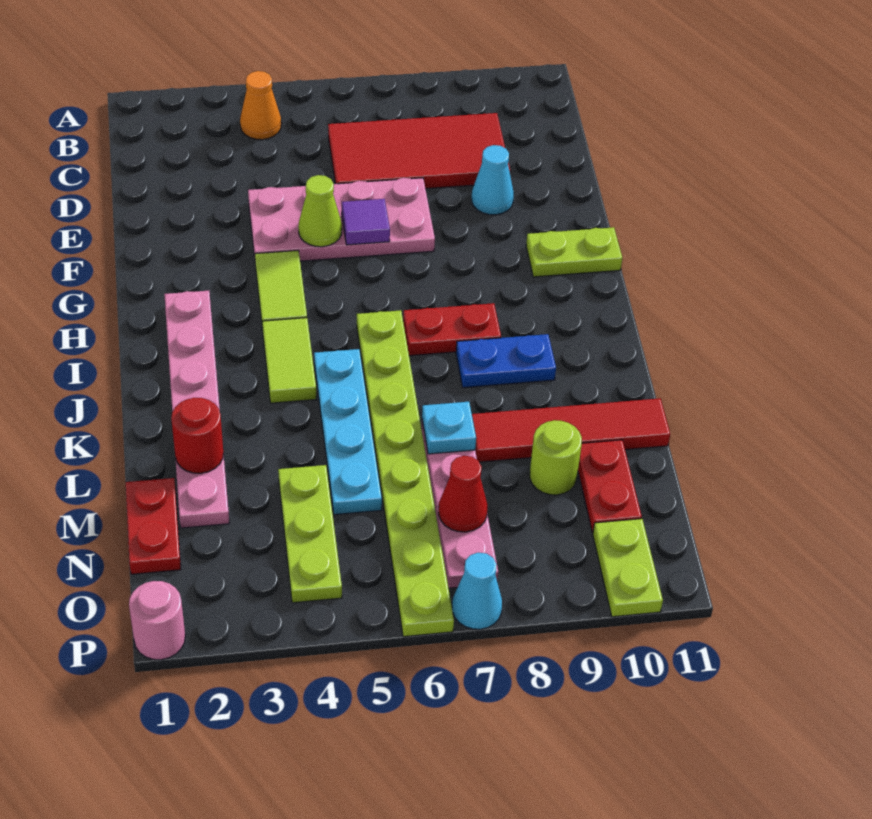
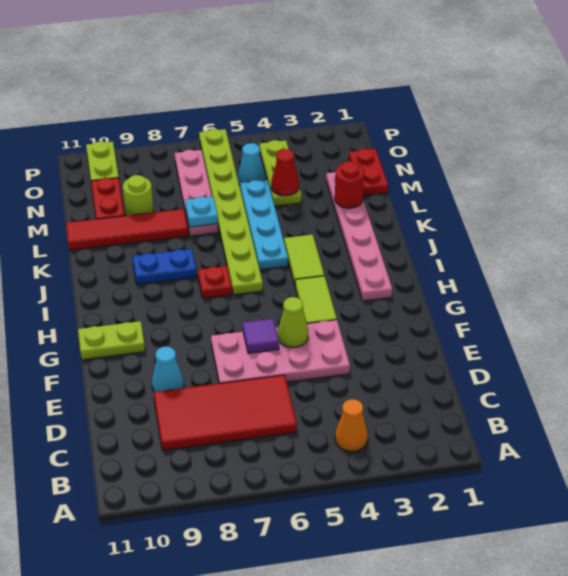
red plate I7:I8 level 1 -> red plate I7 level 1
red cone N7 level 2 -> red cone M4 level 2
pink round brick P1 level 1 -> none
cyan cone P7 level 1 -> cyan cone N5 level 1

